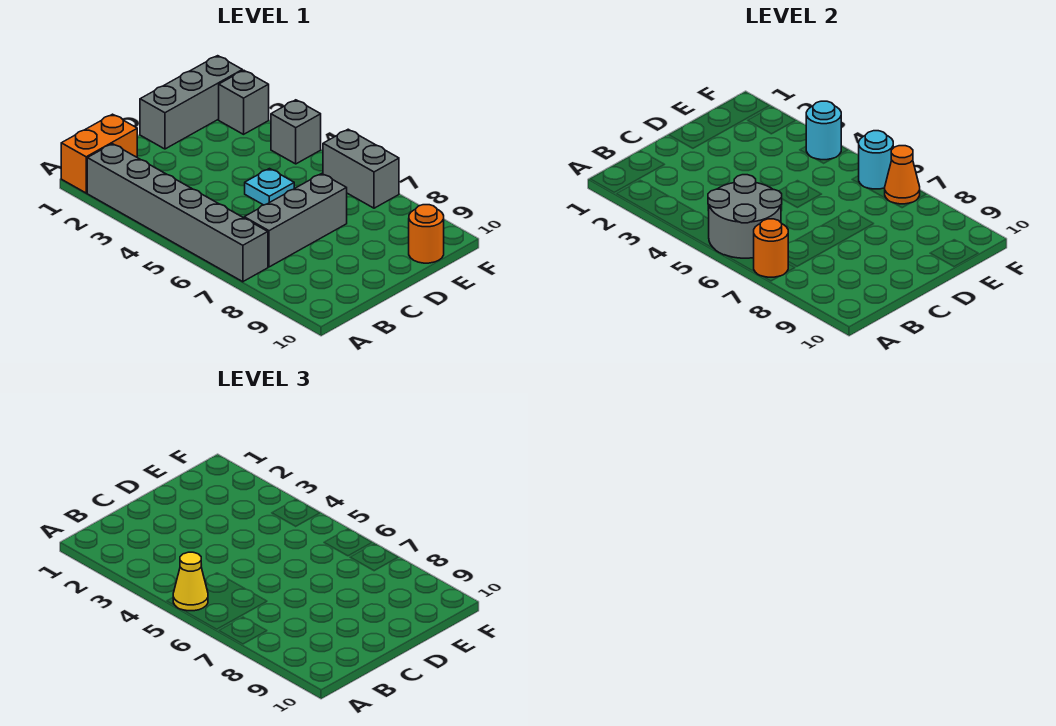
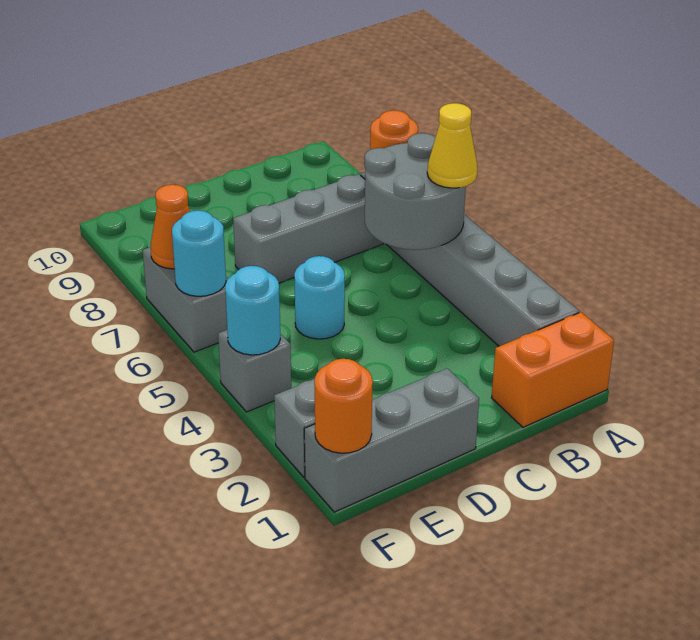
cyan plate D5 level 1 -> cyan round brick D5 level 1
orange round brick E10 level 1 -> orange round brick F1 level 2

